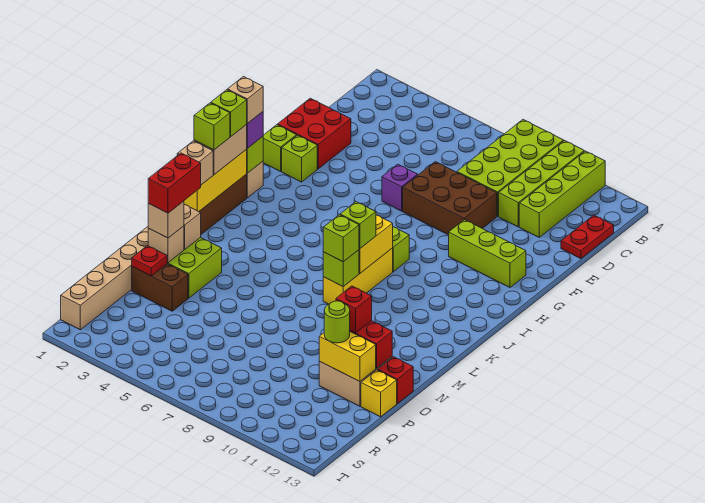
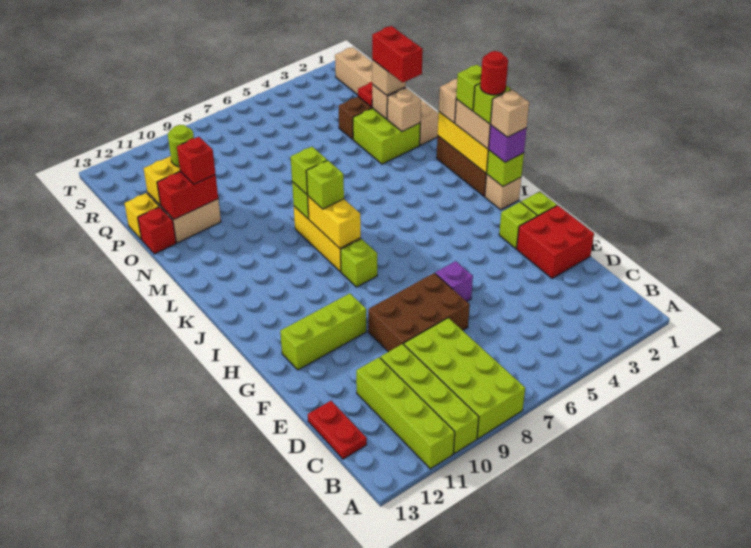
none -> red round brick J1 level 5

